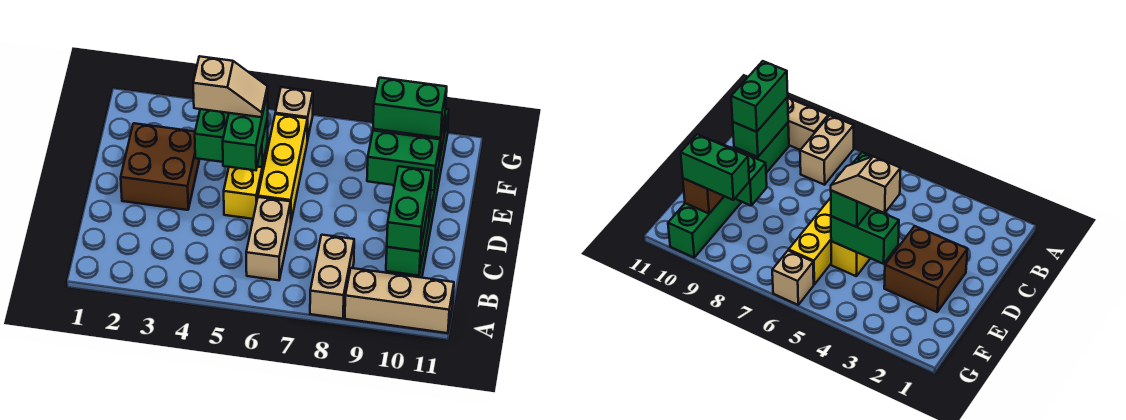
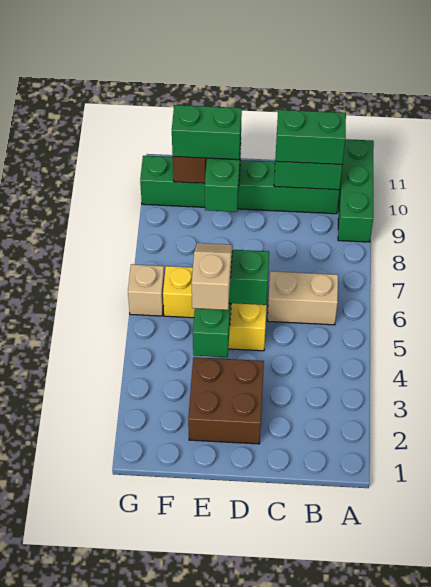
tan brick A8:B8 level 1 -> none
tan brick A9:A11 level 1 -> green brick A9:A11 level 1
green brick F9:F10 level 3 -> green brick E10:F10 level 3

